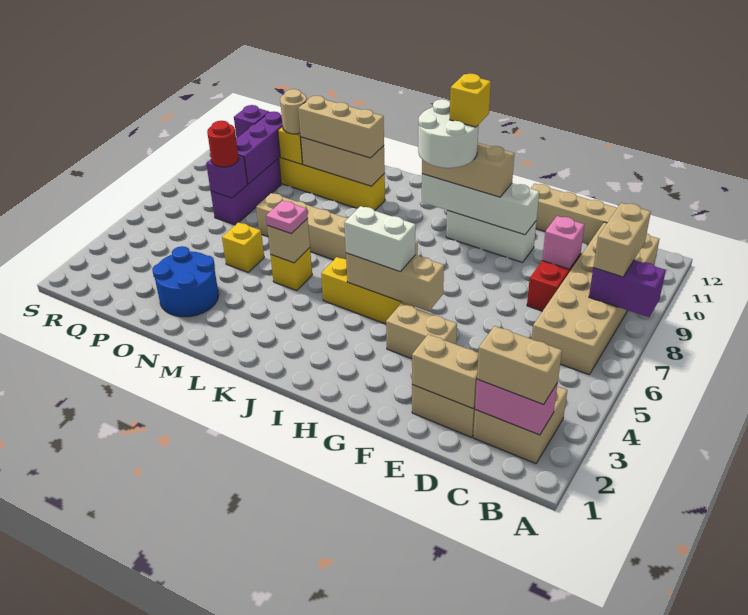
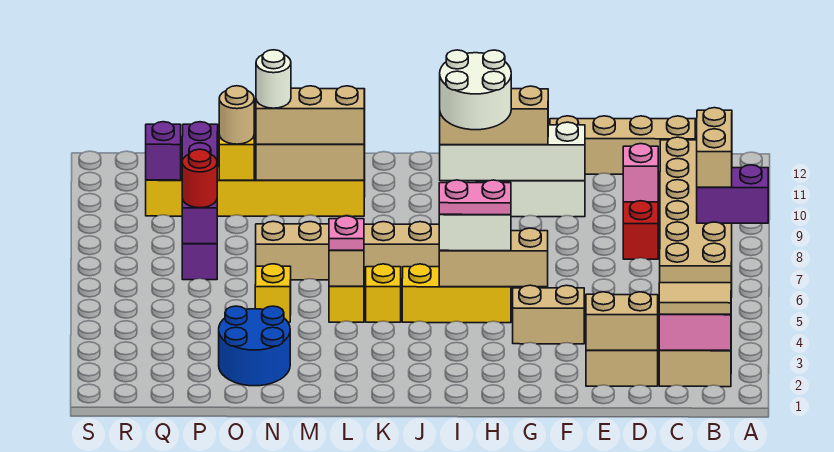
tan brick B2:C2 level 3 -> tan tile B2:C2 level 3
none -> pink plate H5:I5 level 4
yellow brick H10 level 5 -> yellow brick K5 level 1
none -> white round brick N10 level 4

